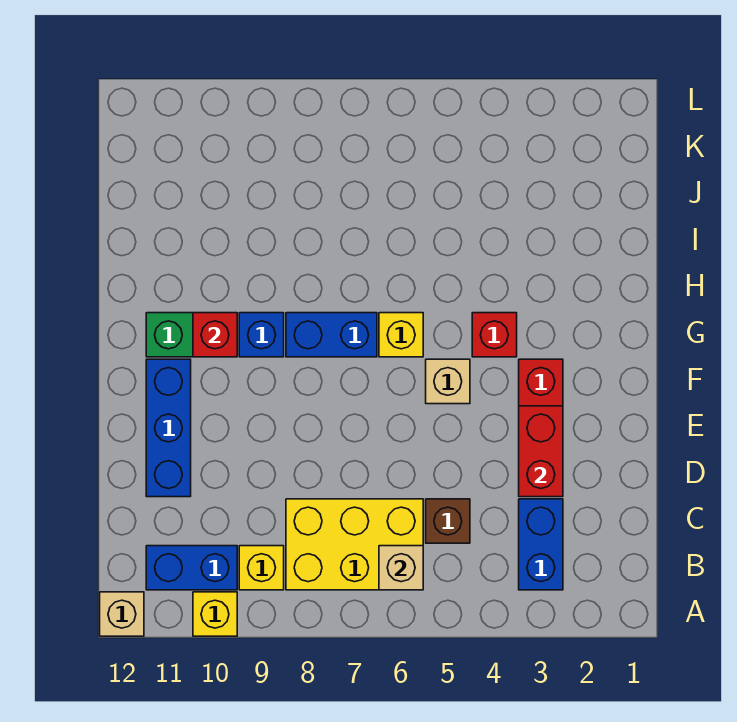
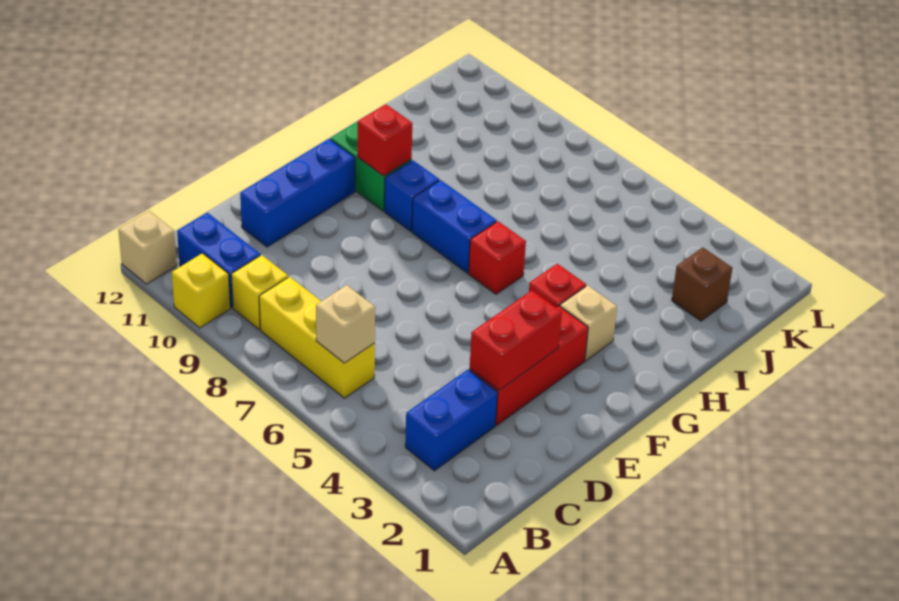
yellow brick B6:C8 level 1 -> yellow brick B6:B8 level 1
brown brick C5 level 1 -> brown brick J2 level 1
tan brick F5 level 1 -> tan brick G3 level 1
yellow brick G6 level 1 -> red brick G6 level 1

